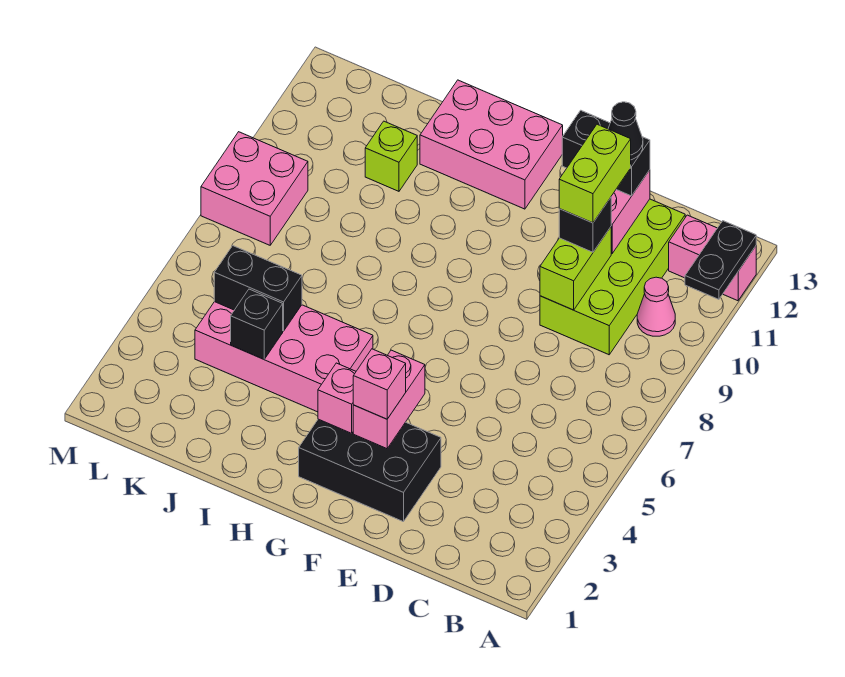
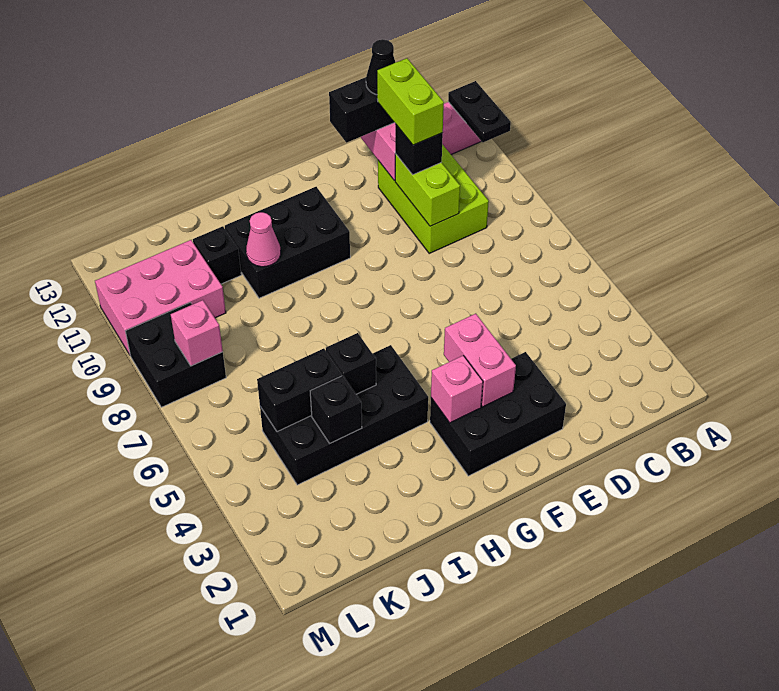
pink cone B10 level 1 -> pink cone I10 level 2
lime brick C9:D12 level 1 -> lime brick C9:D11 level 1
pink brick F3 level 3 -> pink brick L8 level 2
none -> black brick G10:I11 level 1
pink brick G12:I13 level 1 -> pink brick K10:M11 level 1
pink brick H4:K5 level 1 -> black brick H4:K5 level 1
none -> black brick I5 level 2
lime brick J11 level 1 -> black brick J11 level 1
pink brick L8:M9 level 1 -> black brick L8:M9 level 1

